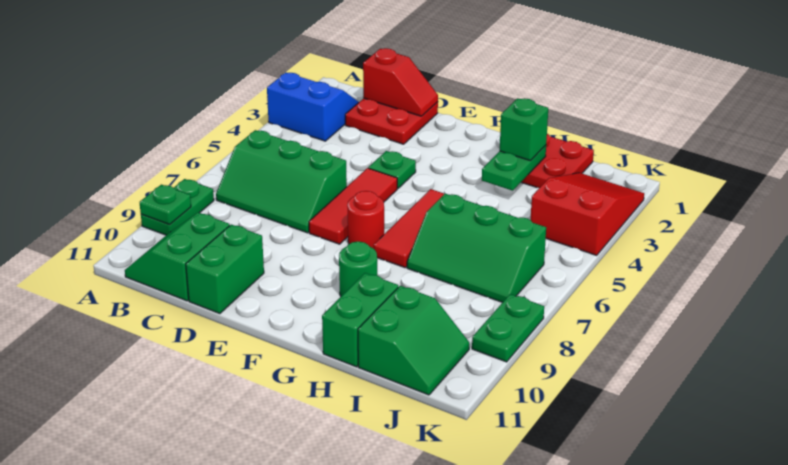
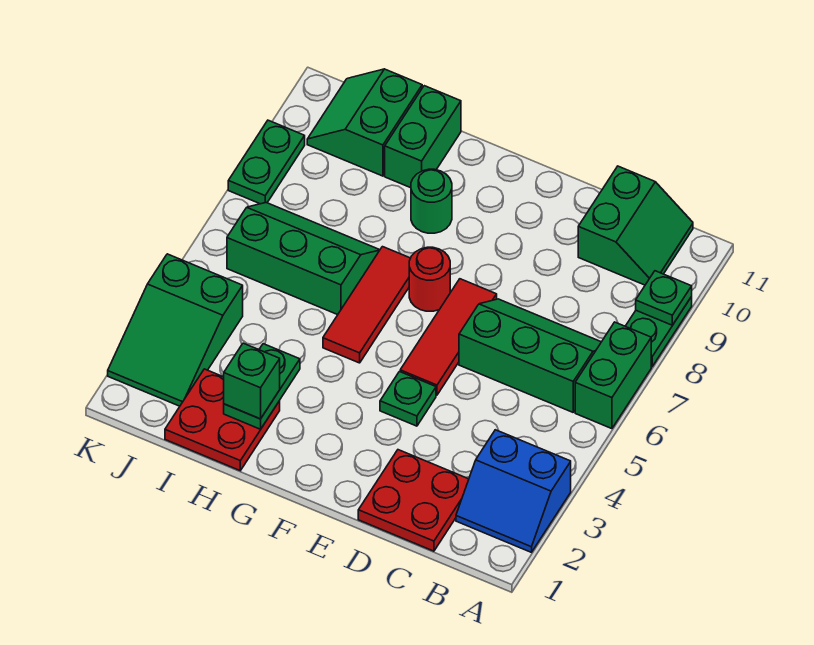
red slope C1:D1 level 2 top C -> none
green brick D10:D11 level 1 -> green brick A6:A7 level 1
red slope J2:K4 level 1 top 4 -> green slope J2:K4 level 1 top 4

